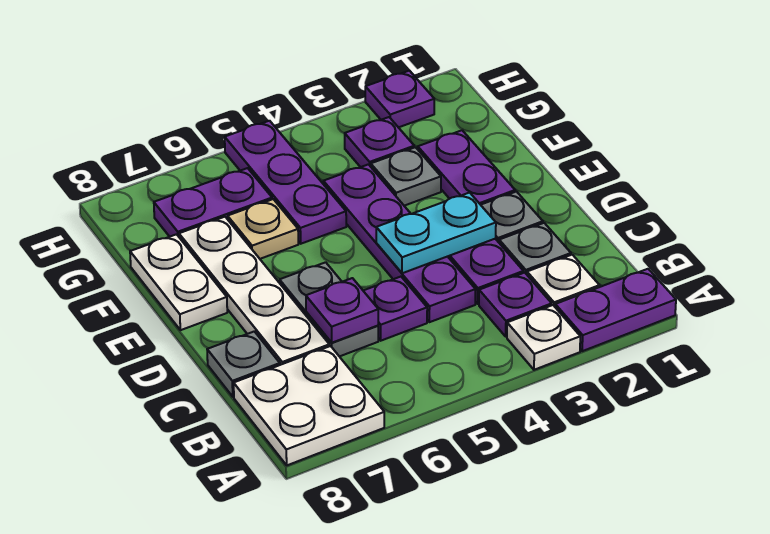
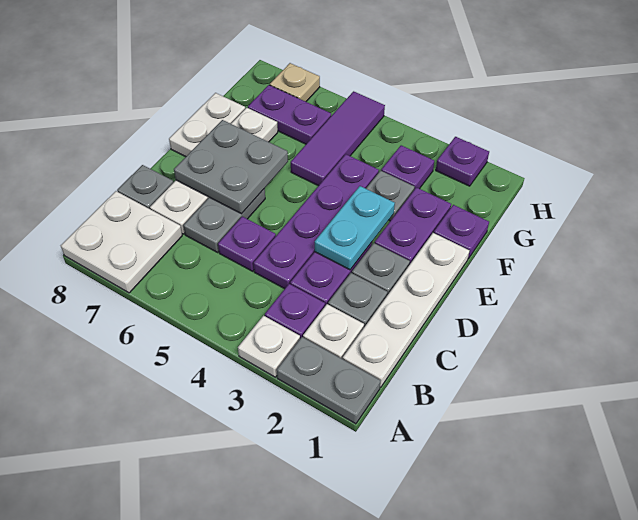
purple plate A1:A2 level 1 -> grey plate A1:A2 level 1
none -> white plate B1:E1 level 1
purple plate C6 level 2 -> purple plate F1 level 1
cyan plate D3:D4 level 2 -> cyan plate D3:E3 level 2
none -> grey plate D6:E7 level 2
purple plate F5:H5 level 1 -> purple tile F5:H5 level 1
tan plate F6 level 1 -> tan plate H7 level 1

